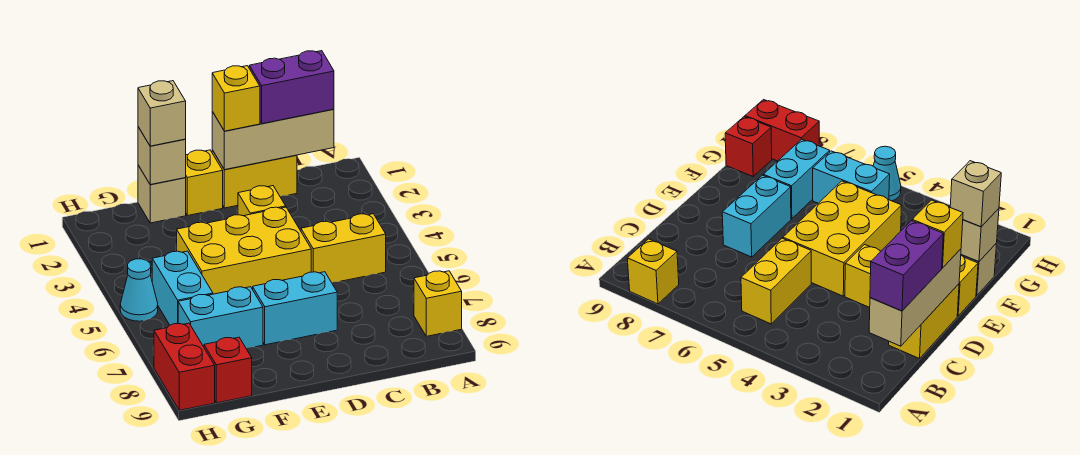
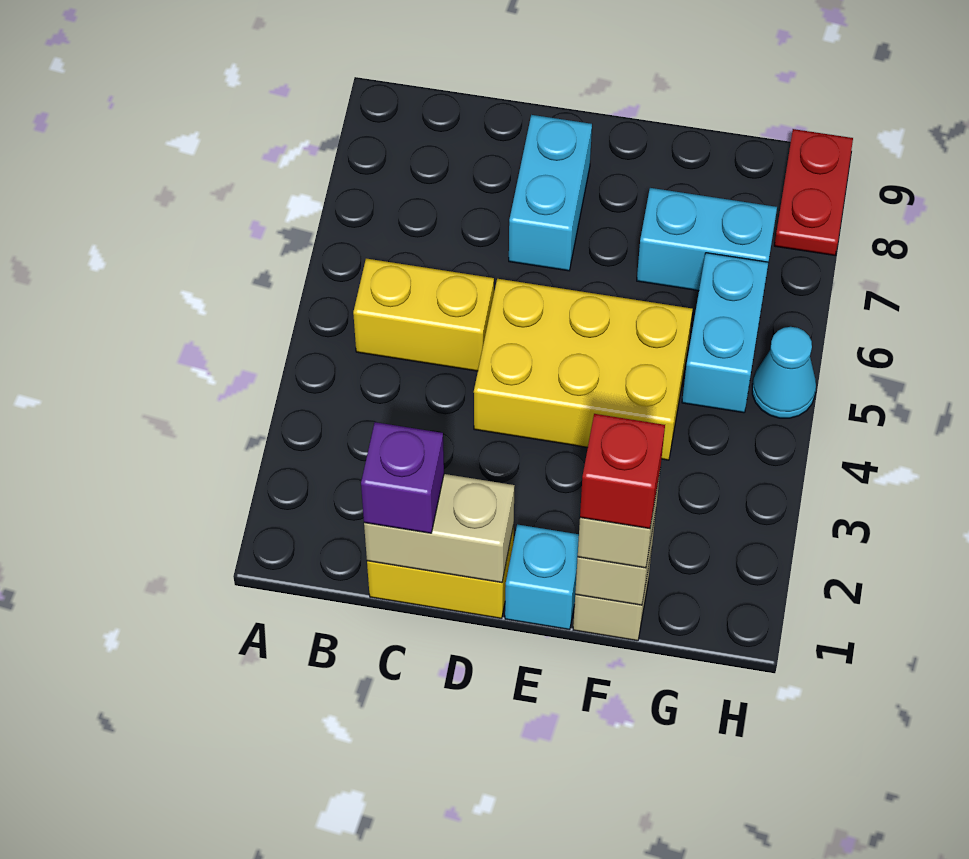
yellow brick A8 level 1 -> none
tan brick B1:D1 level 2 -> tan brick C1:D1 level 2
purple brick B1:C1 level 3 -> purple brick C1 level 3
yellow brick D1 level 3 -> none
yellow brick D3 level 1 -> none
cyan brick D7:E7 level 1 -> cyan brick D7:D8 level 1
yellow brick E1 level 1 -> cyan brick E1 level 1
red brick G9 level 1 -> red brick F1 level 4
red brick H8:H9 level 1 -> red plate H8:H9 level 1

